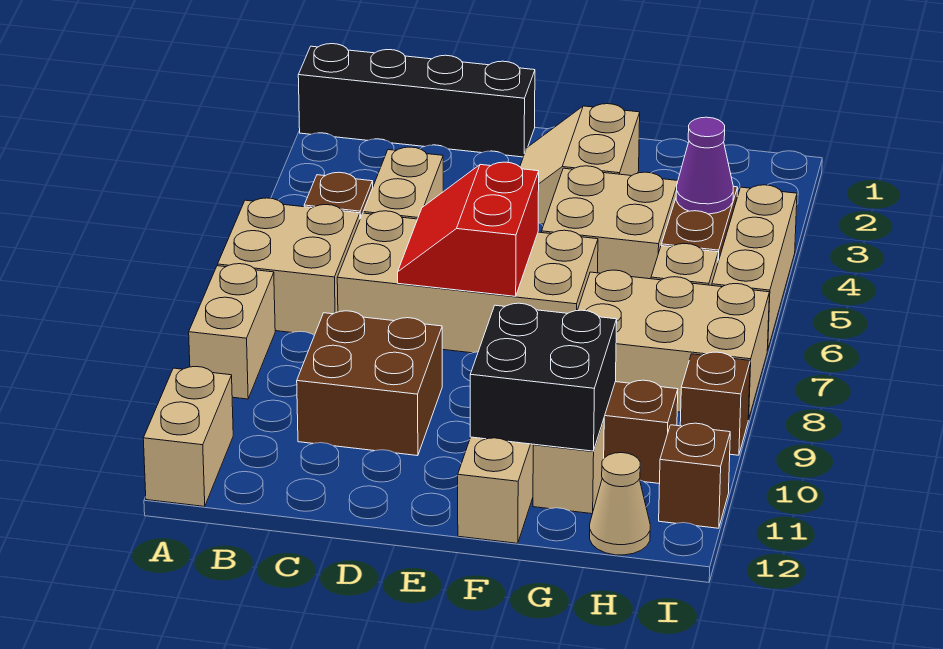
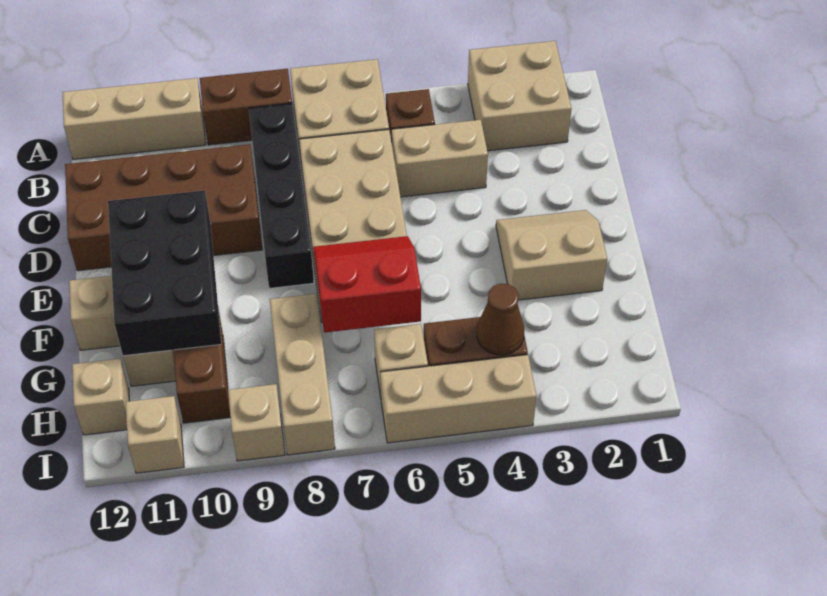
black brick A1:D1 level 1 -> black brick B8:E8 level 1
tan brick A8:A9 level 1 -> brown brick A8:A9 level 1
tan brick A11:A12 level 1 -> tan brick A10:A12 level 1
brown brick C9:D10 level 1 -> brown brick C9:D12 level 1
red slope D6:E7 level 2 top E -> red slope F6:G7 level 2 top G
tan brick F4:G5 level 1 -> tan brick A2:B3 level 1
black brick F10:G11 level 2 -> black brick E10:G11 level 2
tan brick G7:I8 level 1 -> tan brick G8:I8 level 1
purple cone H4 level 2 -> brown cone H4 level 2
tan cone H12 level 1 -> tan brick H12 level 1
brown brick I9 level 1 -> tan brick I9 level 1
brown brick I11 level 1 -> tan brick I11 level 1

